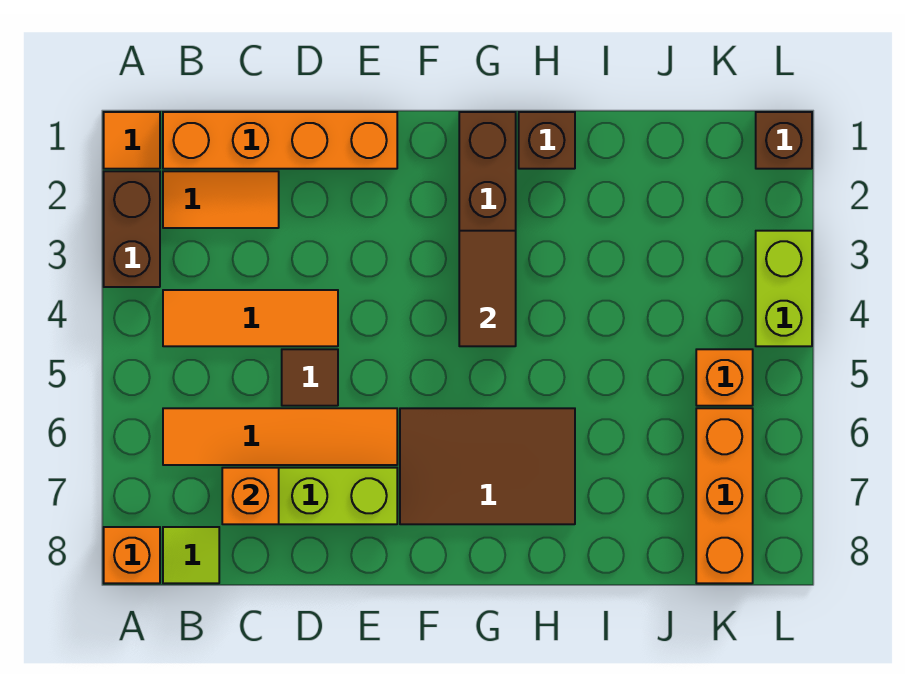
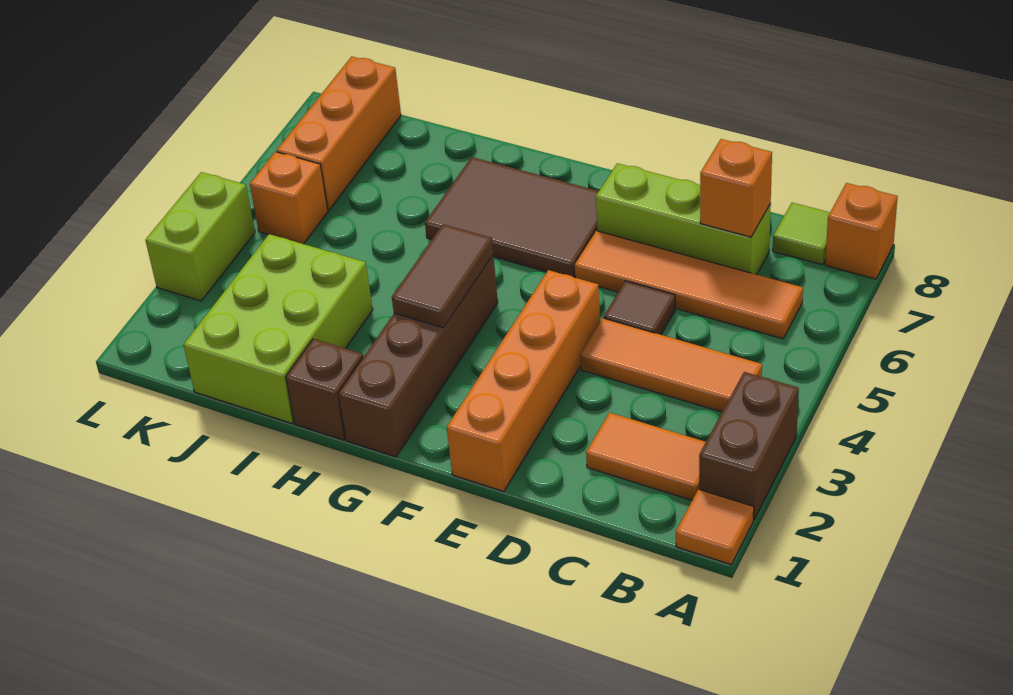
orange brick B1:E1 level 1 -> orange brick E1:E4 level 1
none -> lime brick I1:J3 level 1
brown brick L1 level 1 -> none

